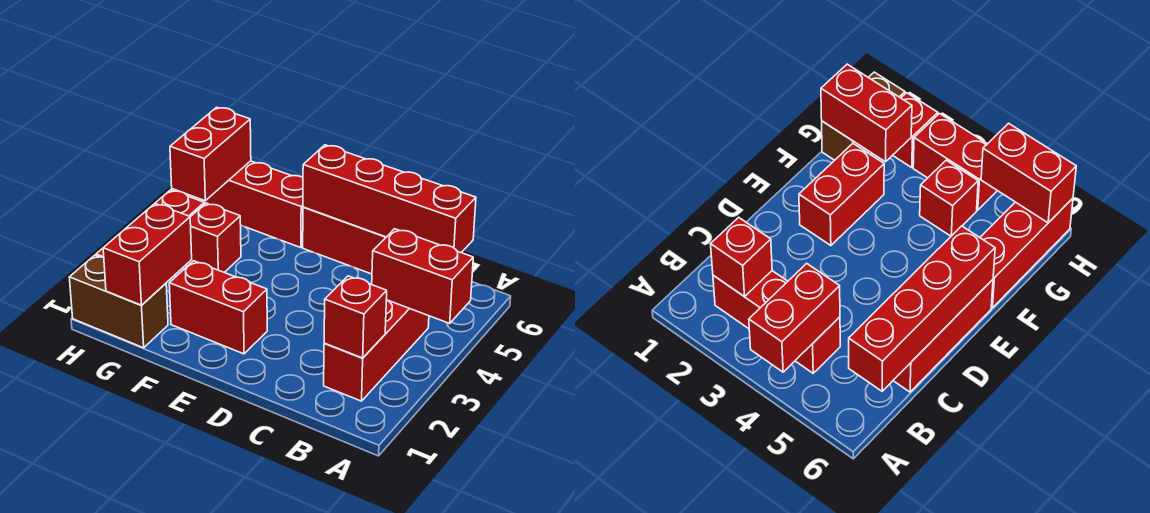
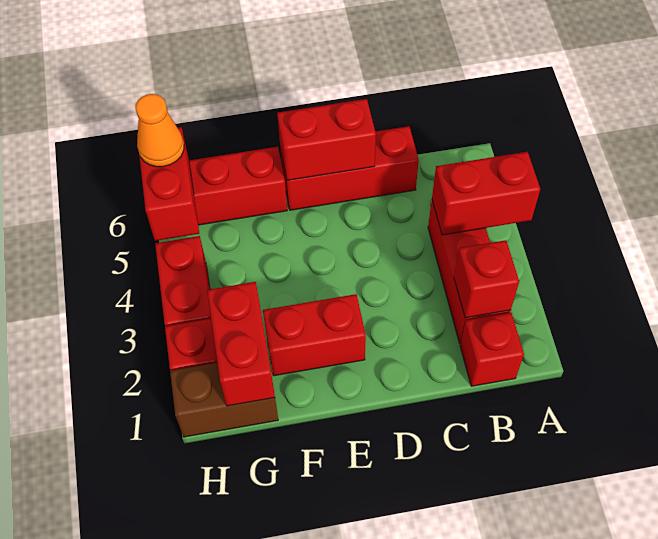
red brick B6:E6 level 2 -> red brick D6:E6 level 2
red brick G4 level 1 -> red brick B1 level 1
none -> orange cone H6 level 3

